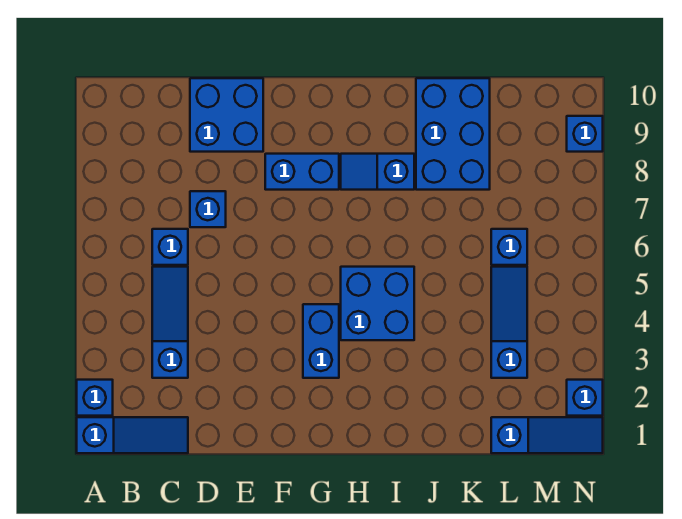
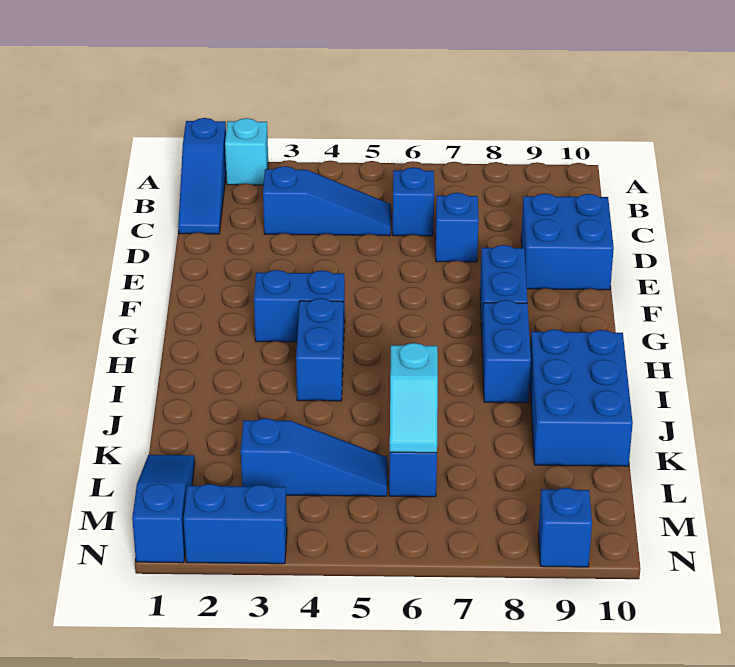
blue brick A2 level 1 -> cyan brick A2 level 1
blue brick H4:I5 level 1 -> blue brick H4:I4 level 1
blue slope H8:I8 level 1 top I -> blue brick H8:I8 level 1
blue brick J8:K10 level 1 -> blue brick I9:K10 level 1
none -> cyan slope K6:L6 level 2 top K
blue slope L1:N1 level 1 top L -> blue slope L1:N1 level 1 top N
blue brick N2 level 1 -> blue brick N2:N3 level 1

